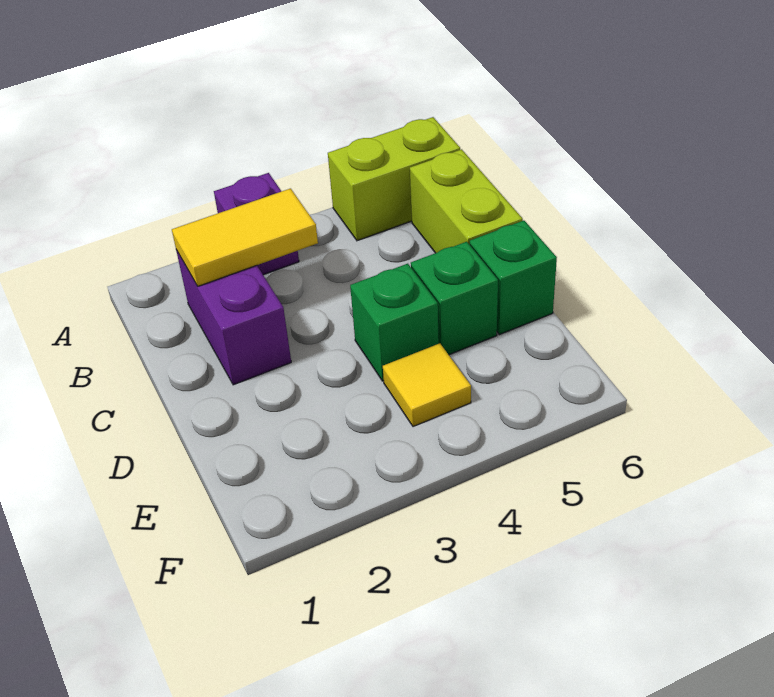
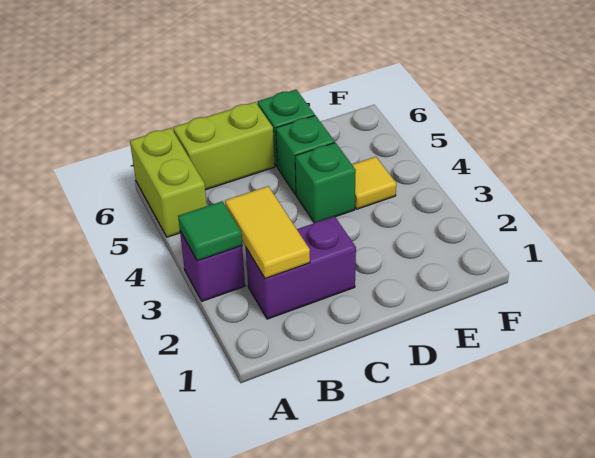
none -> green tile A3 level 2

